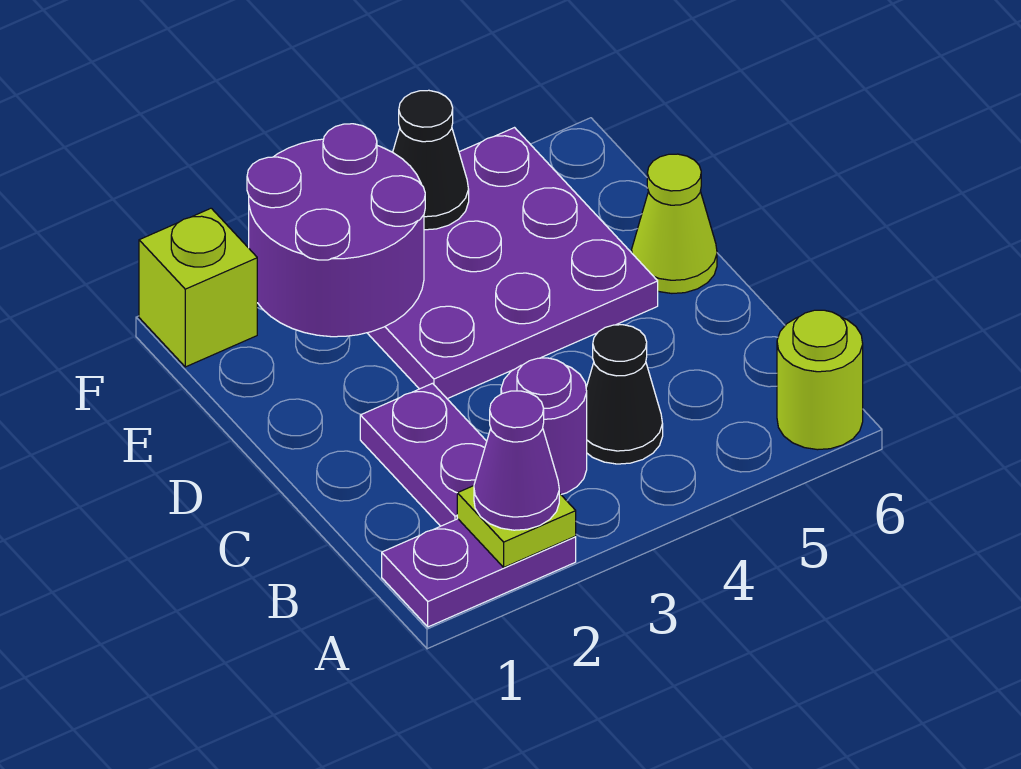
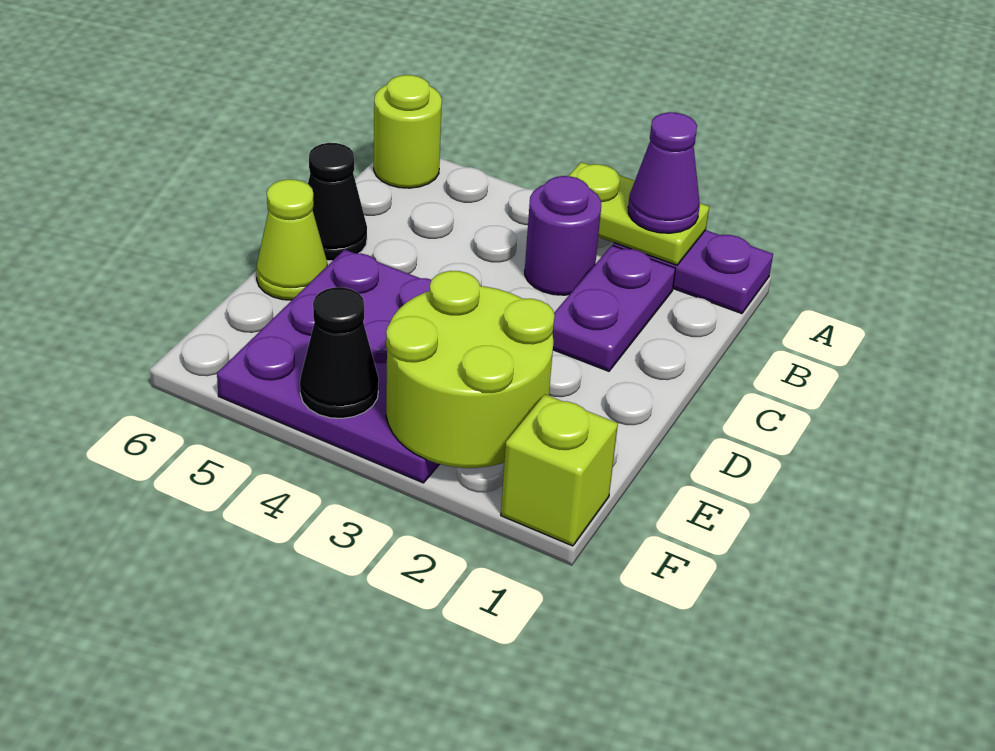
lime plate A2 level 2 -> lime plate A2:A3 level 2
black cone B4 level 1 -> black cone C6 level 1
purple round brick E2:F3 level 2 -> lime round brick E2:F3 level 2

